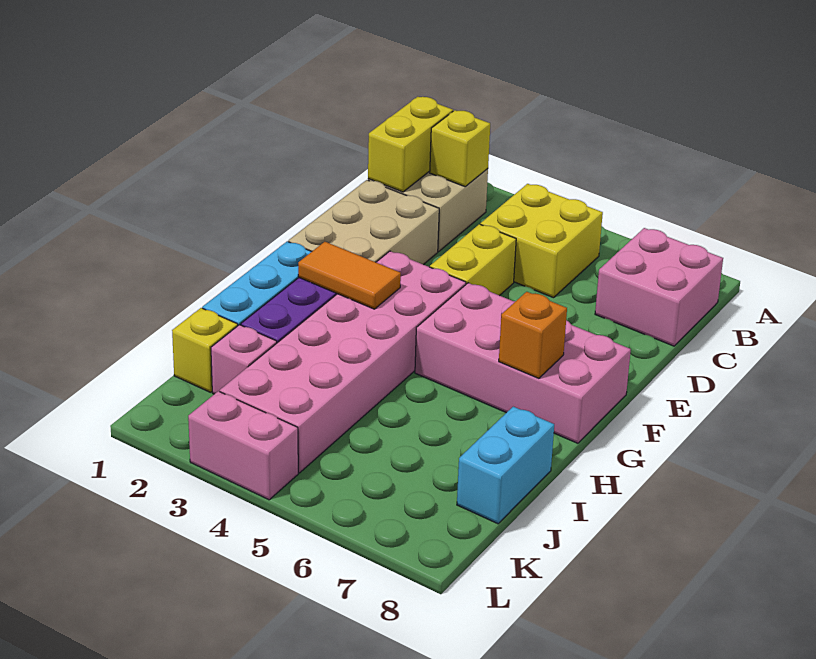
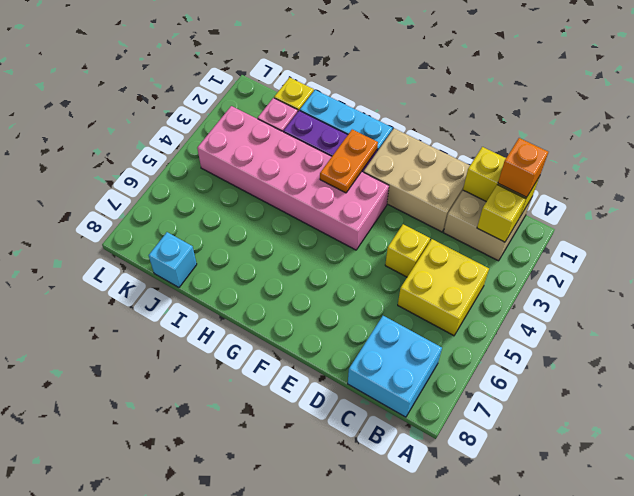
pink brick B7:C8 level 1 -> cyan brick B7:C8 level 1
yellow brick D4:E4 level 1 -> yellow brick D4 level 1
pink brick F5:G8 level 1 -> none
orange tile G2:G3 level 2 -> orange plate G2:G3 level 2
orange brick G7 level 2 -> orange brick B1 level 3
cyan brick I8:J8 level 1 -> cyan brick J8 level 1
pink brick L3:L4 level 1 -> none

